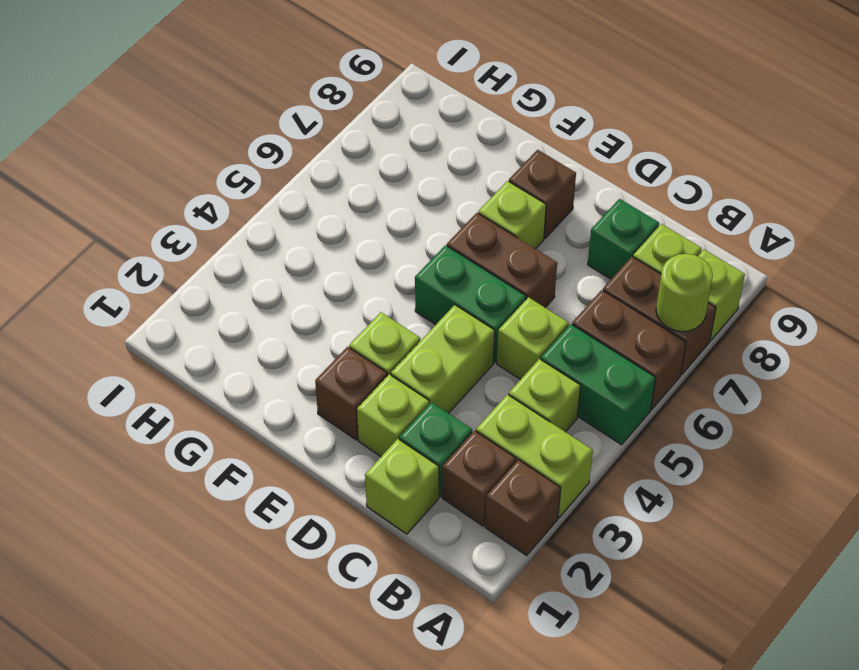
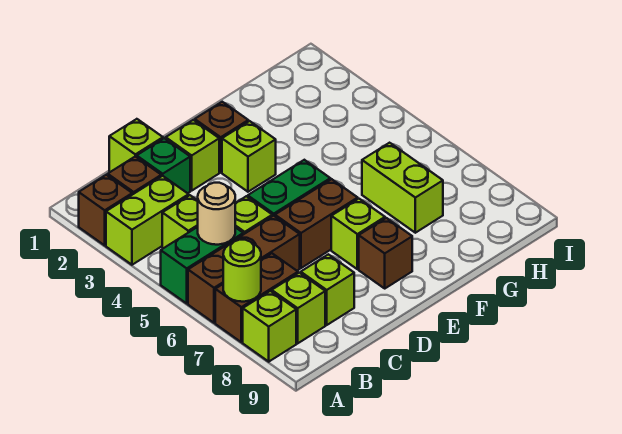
brown brick A6:B6 level 1 -> brown brick A6:C6 level 1
none -> tan round brick B5 level 2
green brick C8 level 1 -> lime brick C8 level 1
lime brick D3:D4 level 1 -> lime brick G6:G7 level 1

